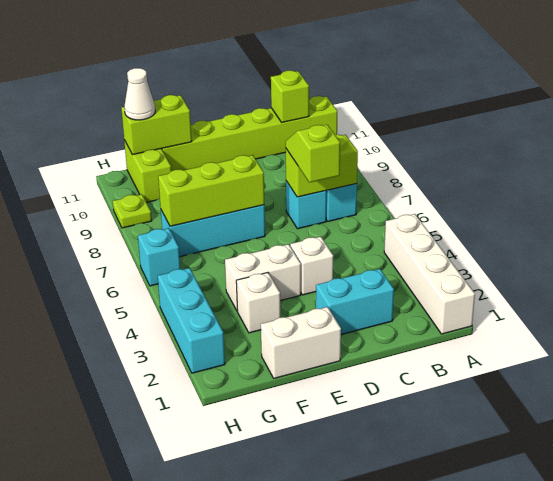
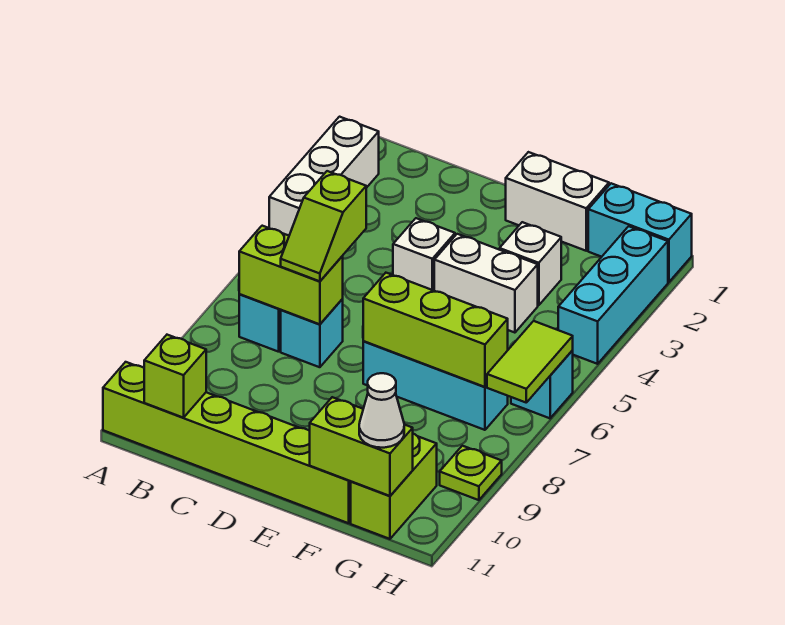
white brick A1:A4 level 1 -> white brick A2:A4 level 1
cyan brick C2:D2 level 1 -> cyan brick G1:H1 level 1
none -> lime tile H6:H7 level 2

